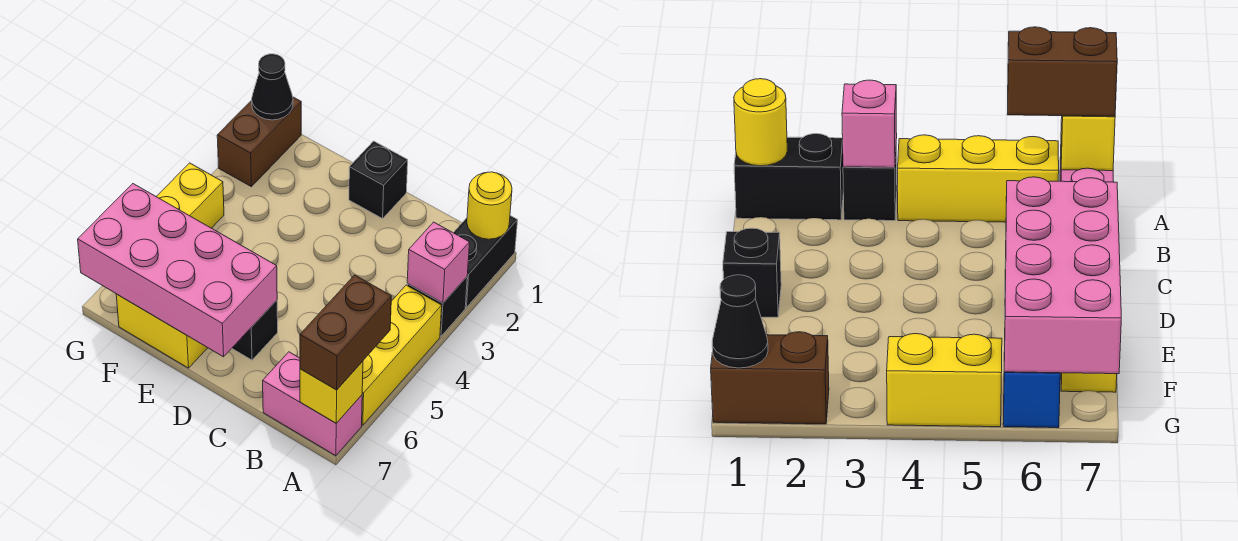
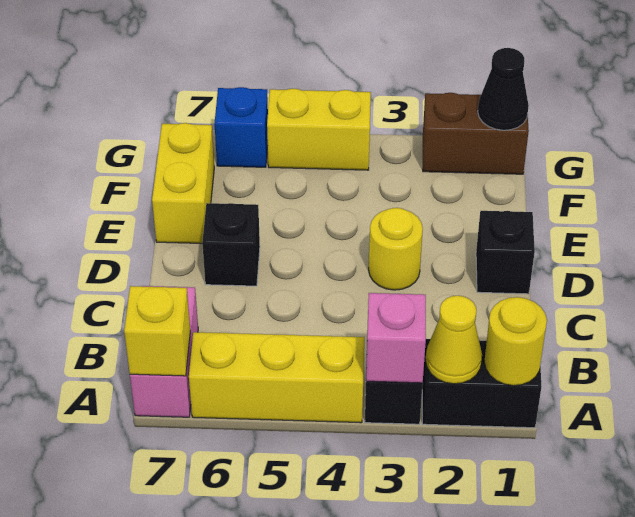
none -> yellow cone A2 level 2
brown brick A6:A7 level 3 -> none
none -> yellow round brick D3 level 1
pink brick D6:G7 level 2 -> none

